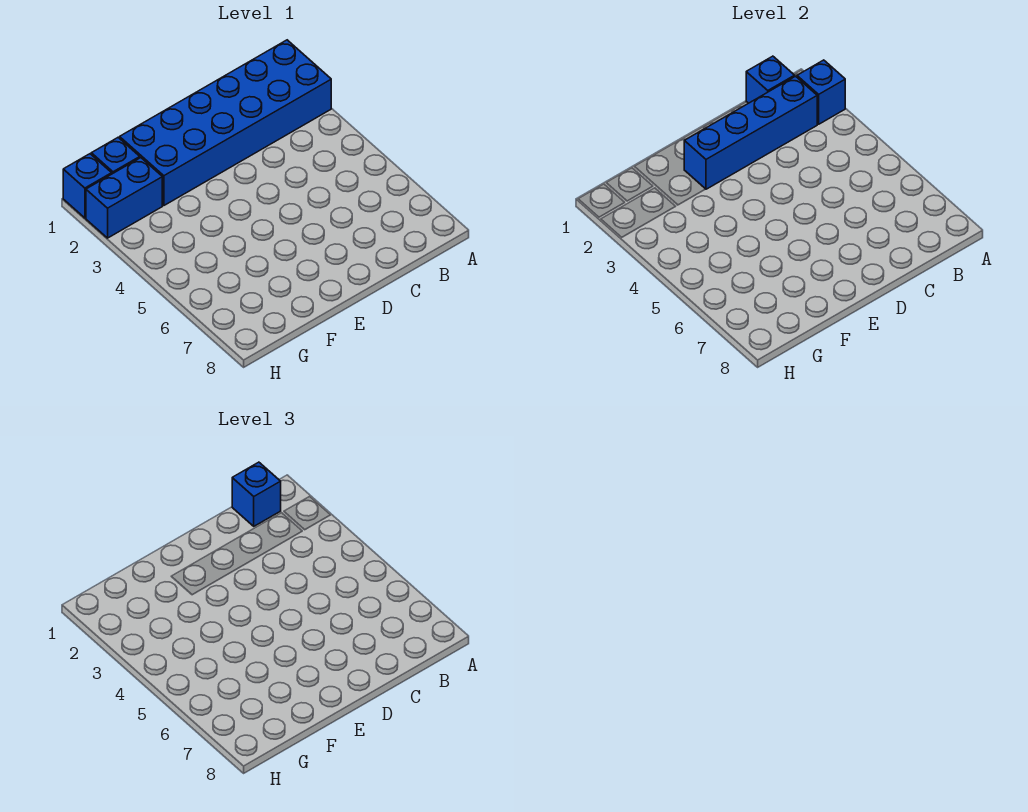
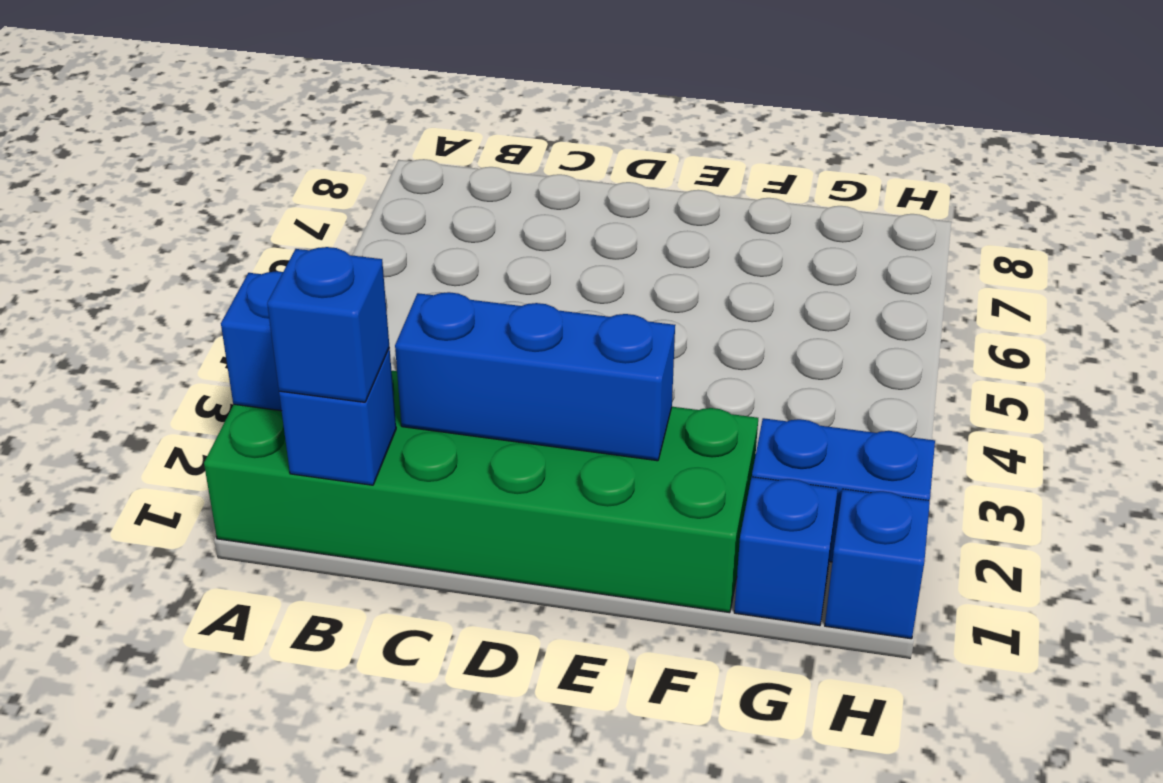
blue brick A1:F2 level 1 -> green brick A1:F2 level 1
blue brick B2:E2 level 2 -> blue brick C2:E2 level 2

